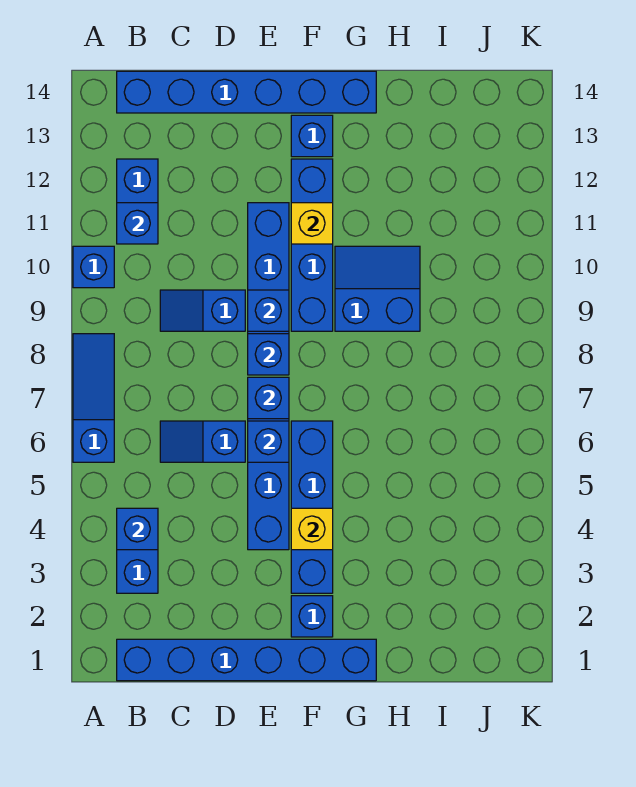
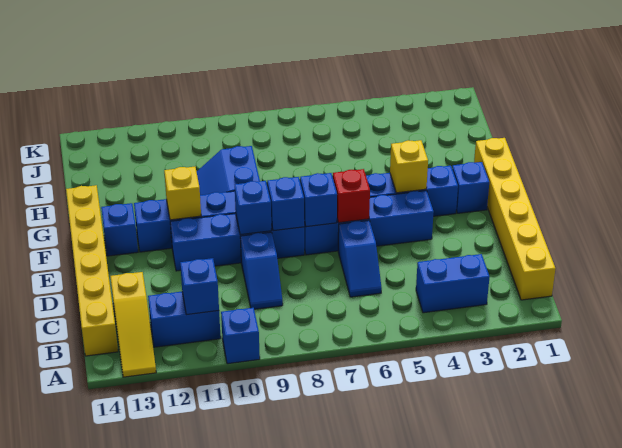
blue slope A6:A8 level 1 top 6 -> none
none -> yellow slope A13:C13 level 1 top C
blue brick B1:G1 level 1 -> yellow brick B1:G1 level 1
blue brick B4 level 2 -> none
blue brick B14:G14 level 1 -> yellow brick B14:G14 level 1
blue brick E6 level 2 -> red brick E6 level 2

